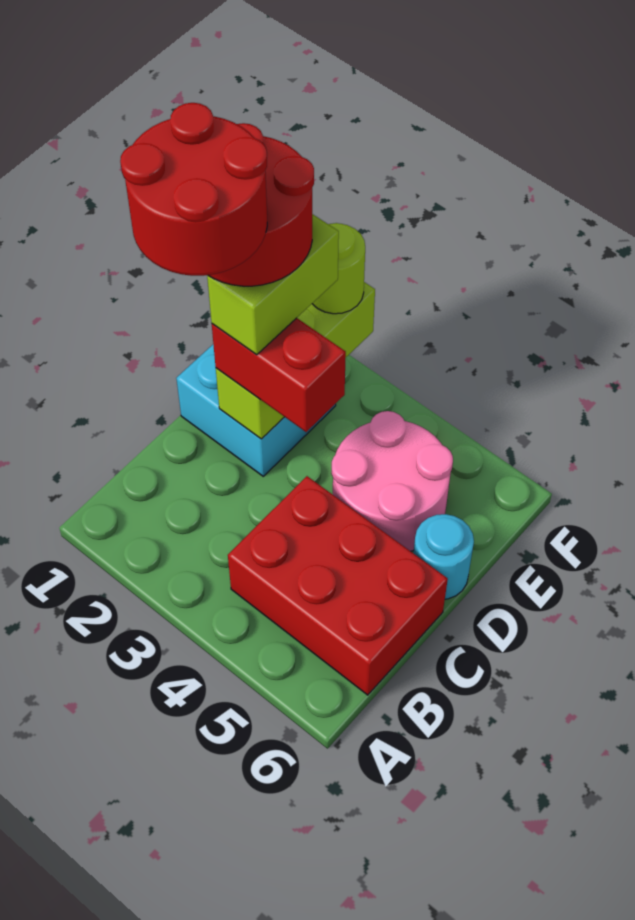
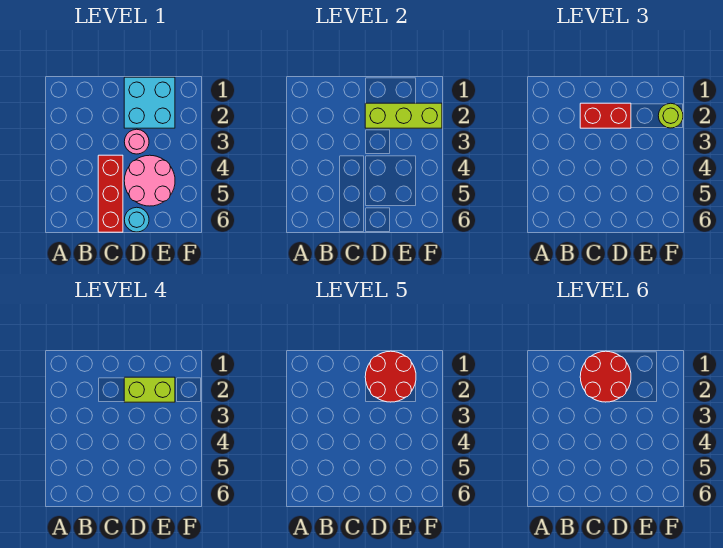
red brick B4:C6 level 1 -> red brick C4:C6 level 1
red brick D2:D3 level 3 -> red brick C2:D2 level 3
none -> pink round brick D3 level 1

